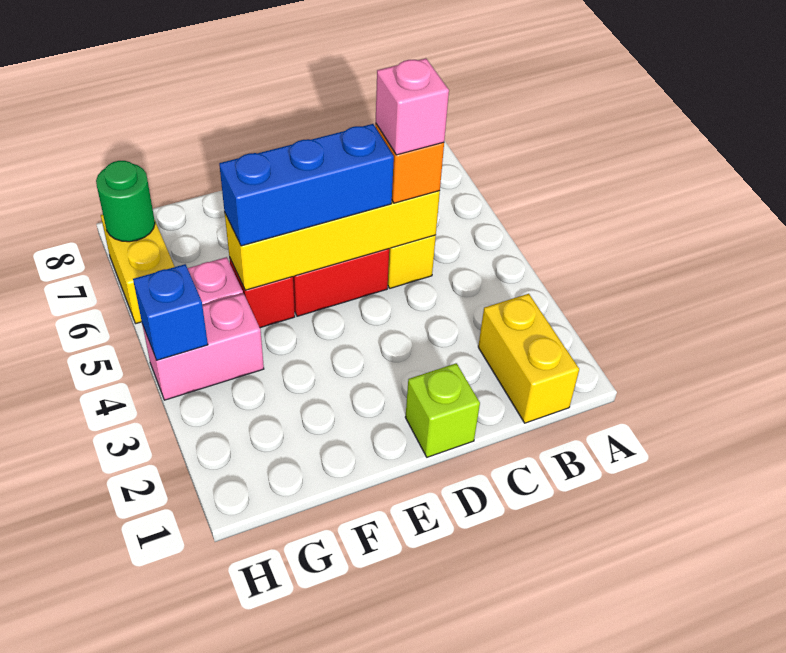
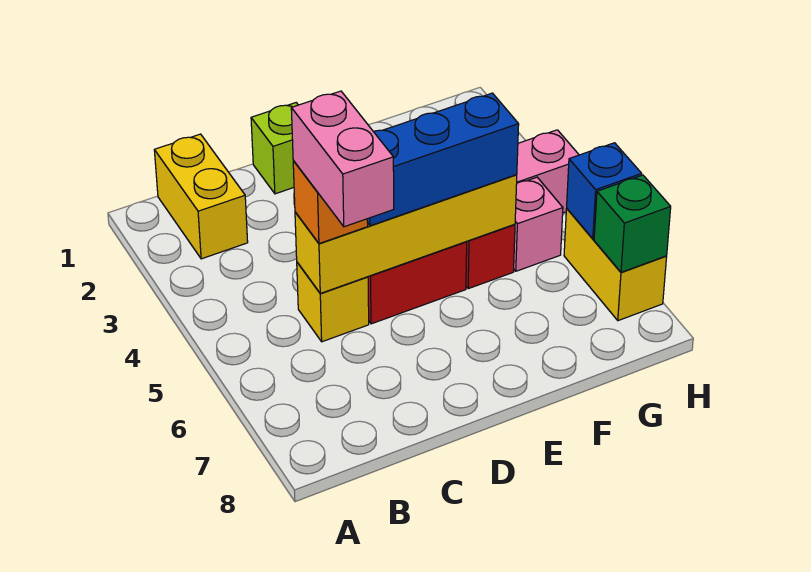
pink brick C5 level 4 -> pink brick C5:C6 level 4
blue brick H4 level 2 -> blue brick H6 level 2
green round brick H7 level 2 -> green brick H7 level 2

